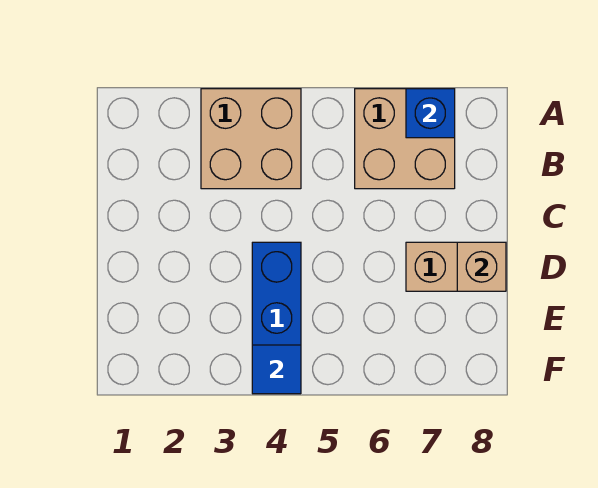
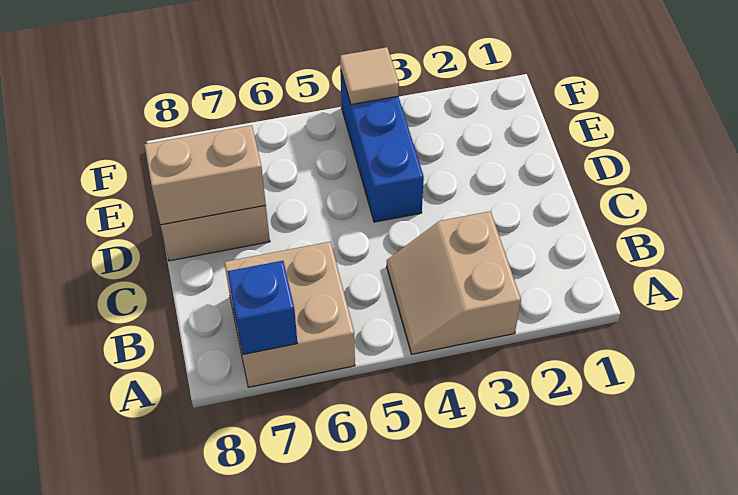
tan brick A3:B4 level 1 -> tan slope A3:B4 level 1 top 3
tan brick D8 level 2 -> tan brick D7:D8 level 2
blue tile F4 level 2 -> tan tile F4 level 2

